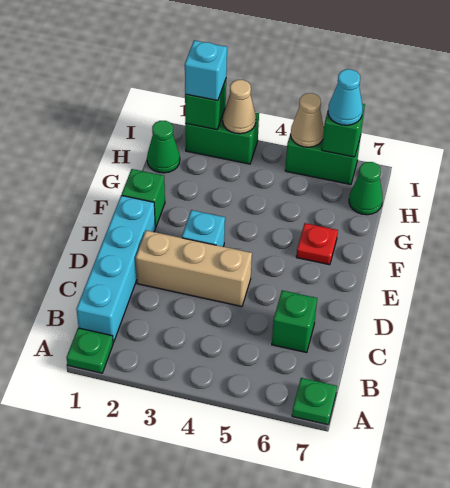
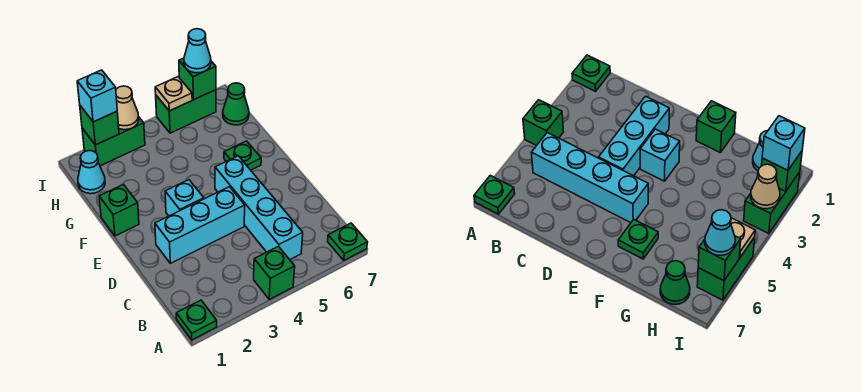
cyan brick B1:E1 level 1 -> cyan brick B5:E5 level 1
green brick C6 level 1 -> green brick A4 level 1
tan brick D2:D4 level 1 -> cyan brick D2:D4 level 1
red plate F6 level 1 -> green plate F6 level 1
green cone H1 level 1 -> cyan cone H1 level 1
tan cone I5 level 2 -> tan plate I5 level 2

